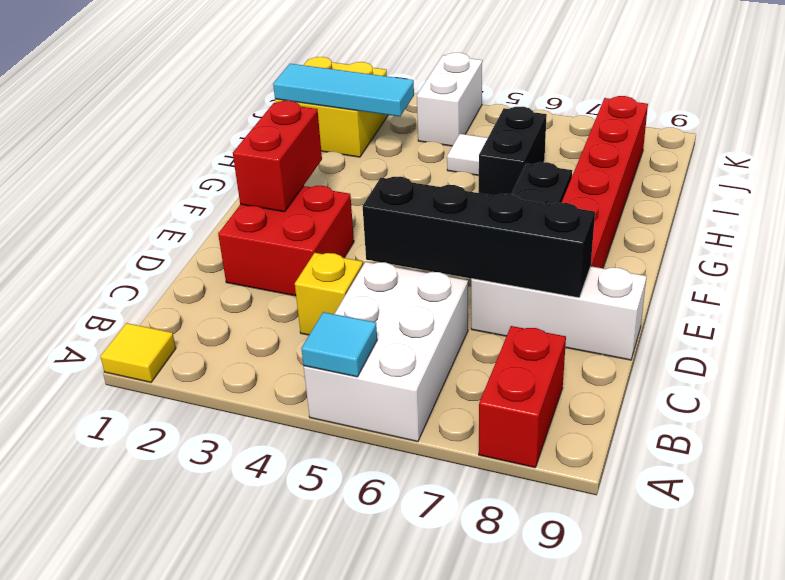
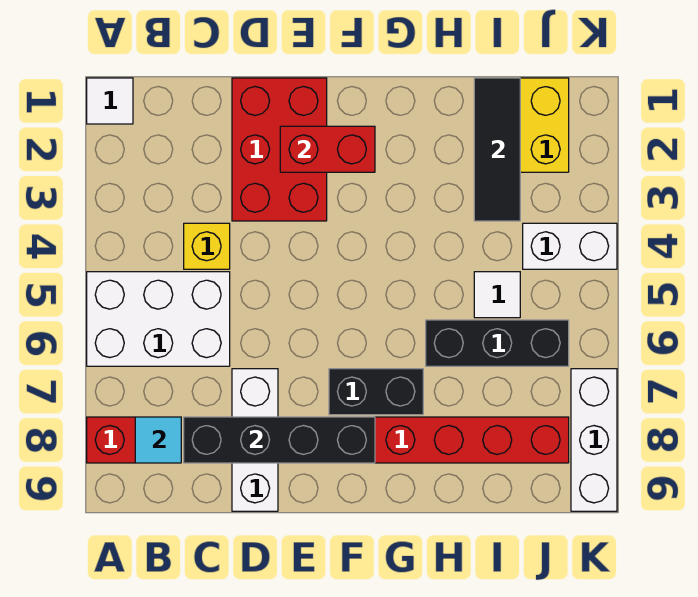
yellow tile A1 level 1 -> white tile A1 level 1
cyan tile A5 level 2 -> cyan tile B8 level 2
red brick D2:E3 level 1 -> red brick D1:E3 level 1
black brick D5:D8 level 2 -> black brick C8:F8 level 2
black brick H6:I6 level 1 -> black brick H6:J6 level 1
cyan tile I1:I3 level 2 -> black tile I1:I3 level 2
none -> white brick K7:K9 level 1

